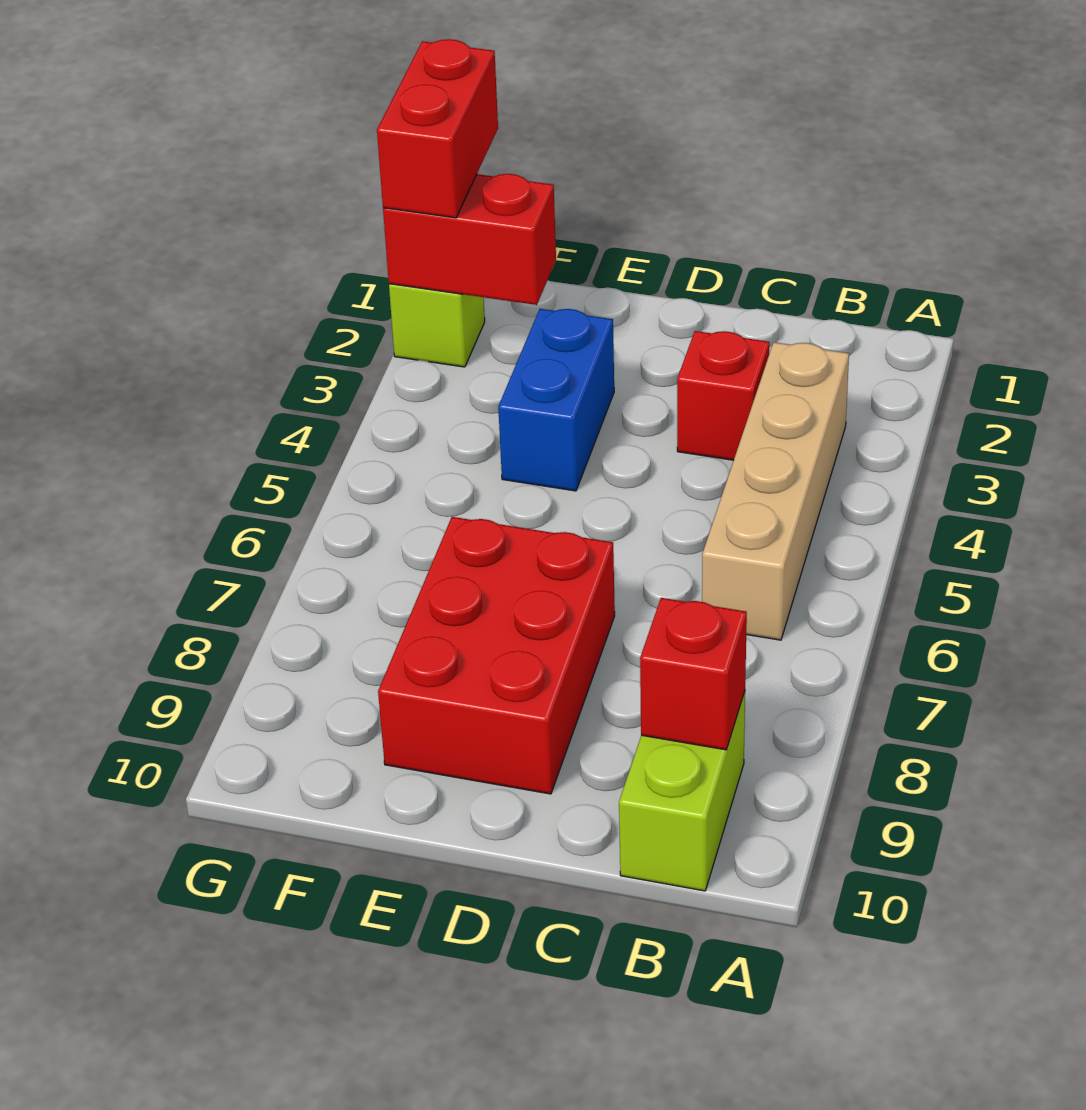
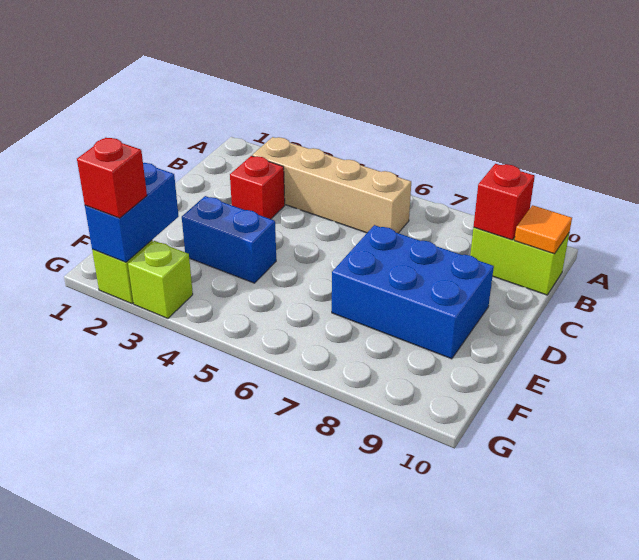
none -> orange tile B10 level 2
red brick D7:E9 level 1 -> blue brick D7:E9 level 1
red brick F2:G2 level 2 -> blue brick F2:G2 level 2
red brick G1:G2 level 3 -> red brick G2 level 3
none -> lime brick G3 level 1

